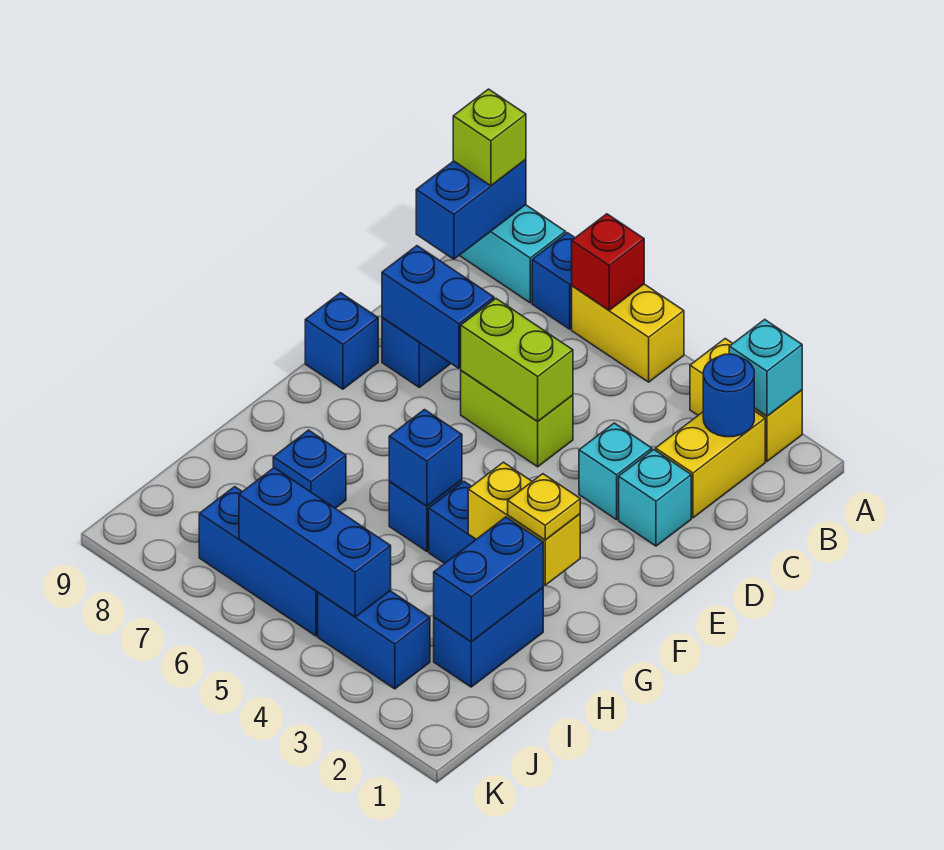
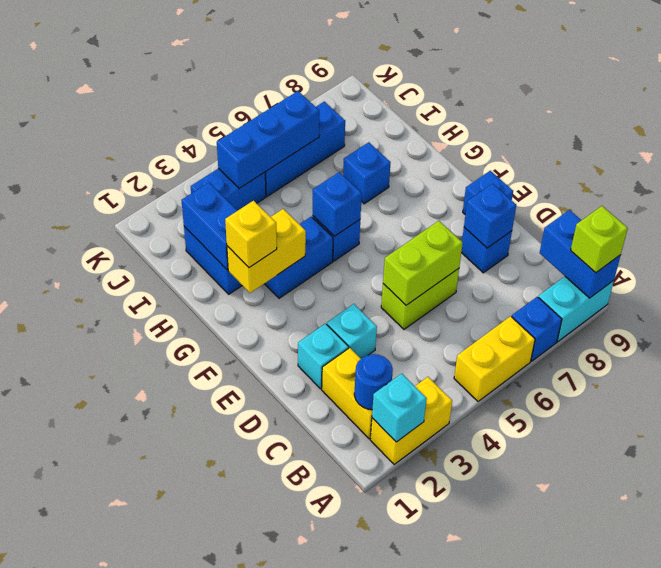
red brick A6 level 2 -> none
blue brick D7:D8 level 2 -> blue brick D8 level 2
yellow plate G2 level 3 -> yellow brick G2 level 3

